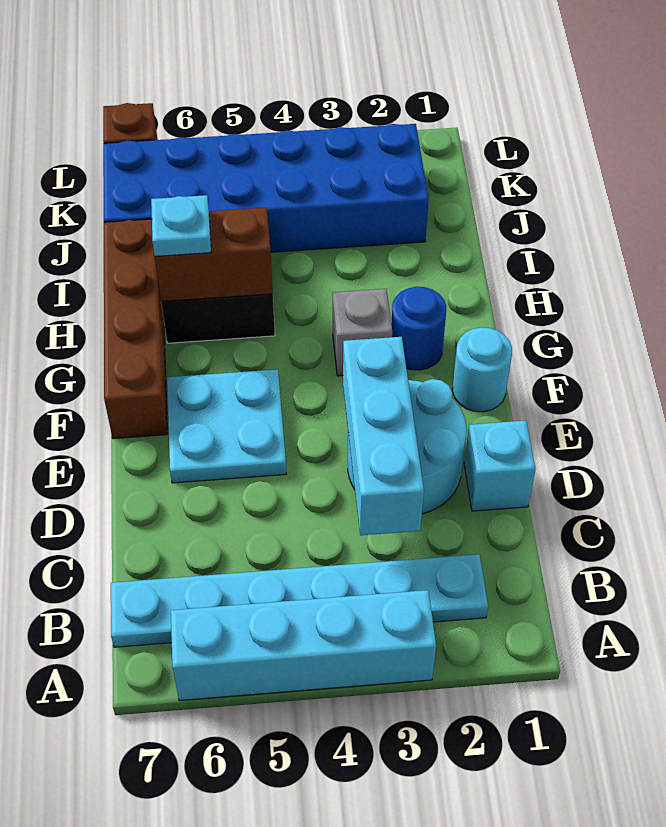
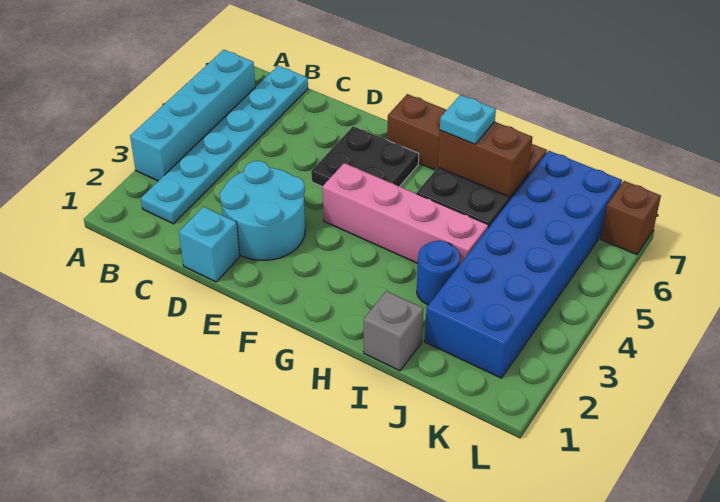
cyan brick C3:E3 level 2 -> none
cyan plate E5:F6 level 1 -> black plate E5:F6 level 1
cyan round brick F1 level 1 -> none
none -> pink brick F4:I4 level 1
blue round brick G2 level 1 -> blue round brick I3 level 1
grey brick G3 level 1 -> grey brick I1 level 1
brown brick H5:H6 level 2 -> brown brick H6:I6 level 2

